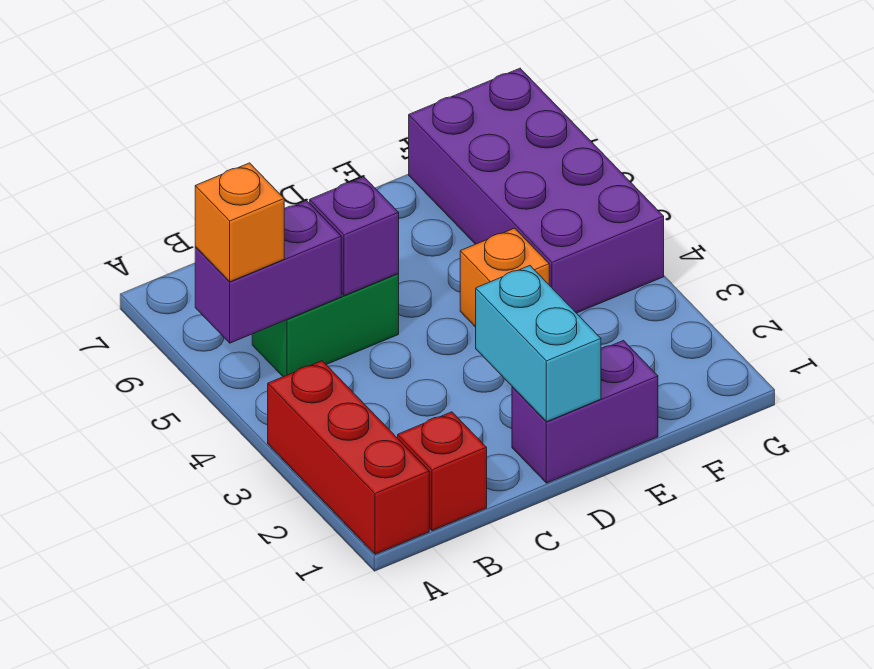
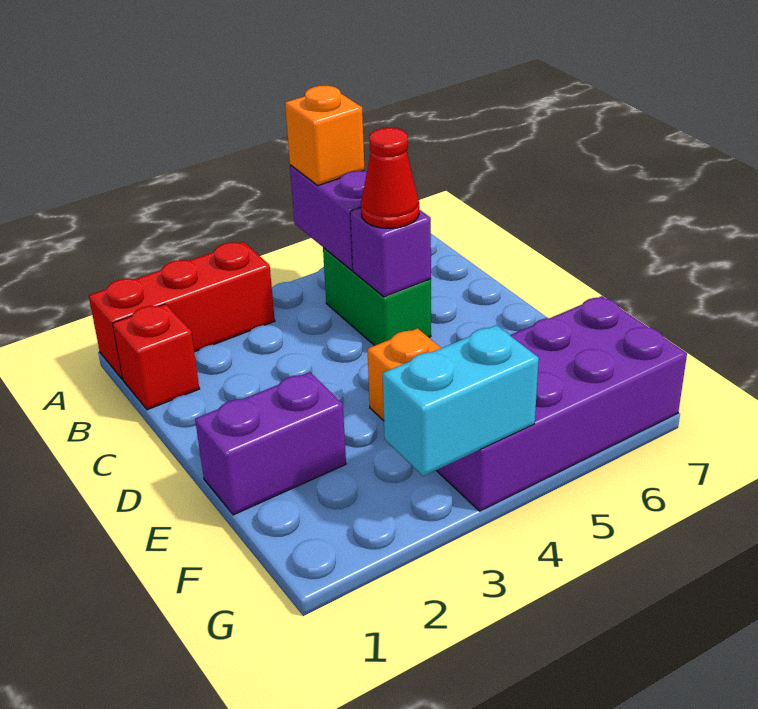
none -> red cone C5 level 3
purple brick D1:E1 level 1 -> purple brick E1:E2 level 1
cyan brick D1:D2 level 2 -> cyan brick G3:G4 level 2

